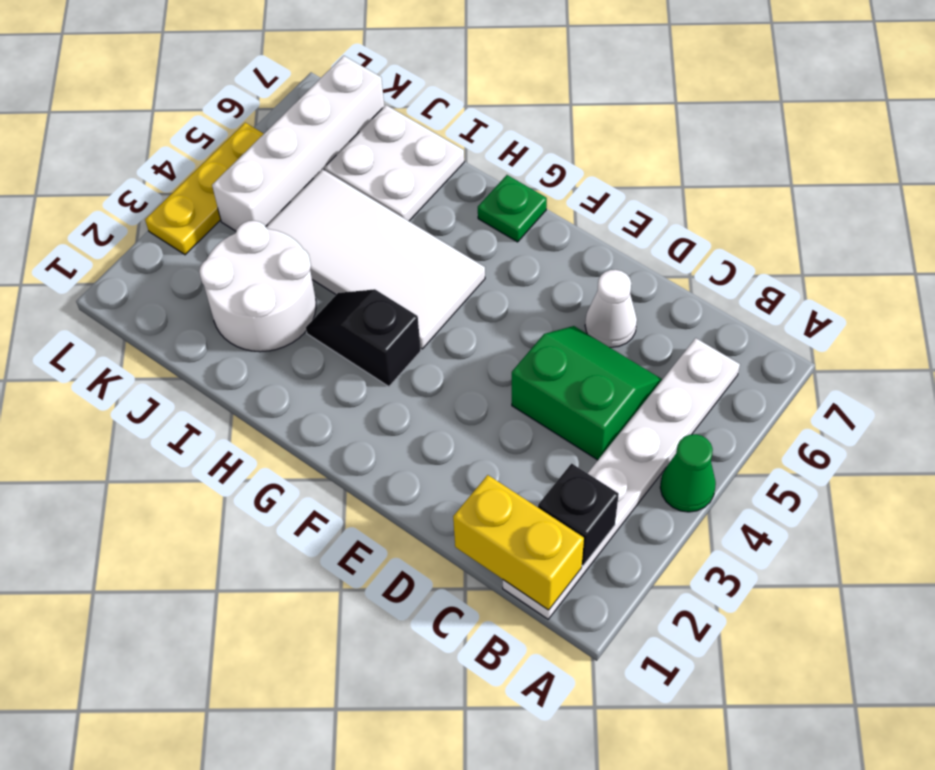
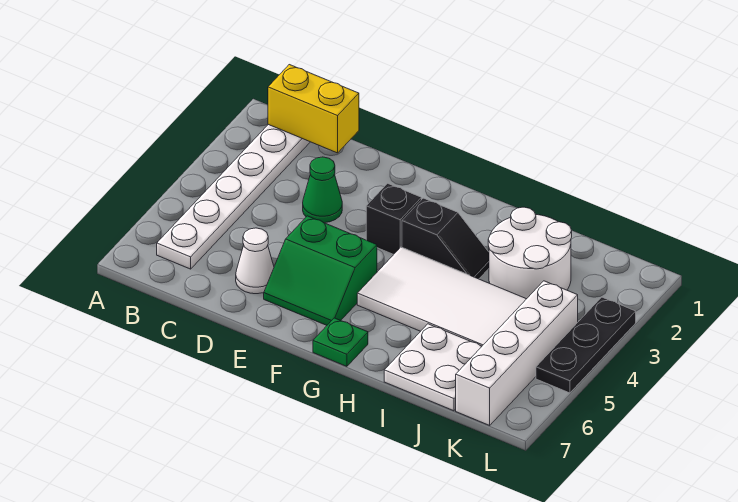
green cone A4 level 1 -> green cone D3 level 1
black brick B2 level 2 -> black brick F3 level 1
green slope C4:D5 level 1 top 4 -> green slope E5:F6 level 1 top 5
yellow plate L3:L5 level 1 -> black plate L3:L5 level 1

